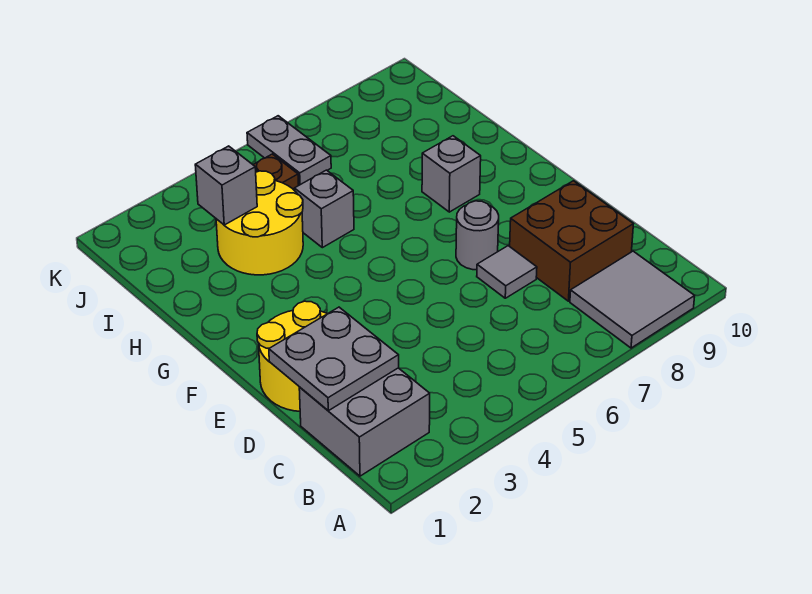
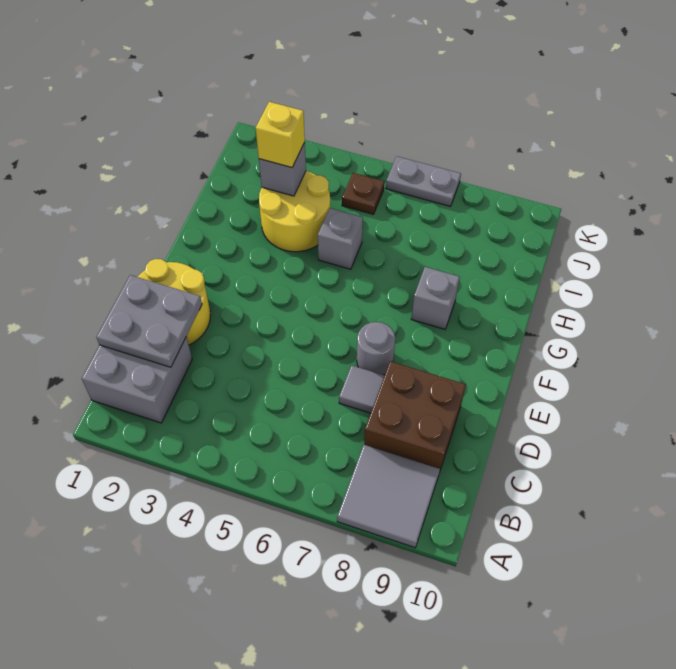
none -> yellow brick I3 level 3
grey plate J6:K6 level 1 -> grey plate K6:K7 level 1

